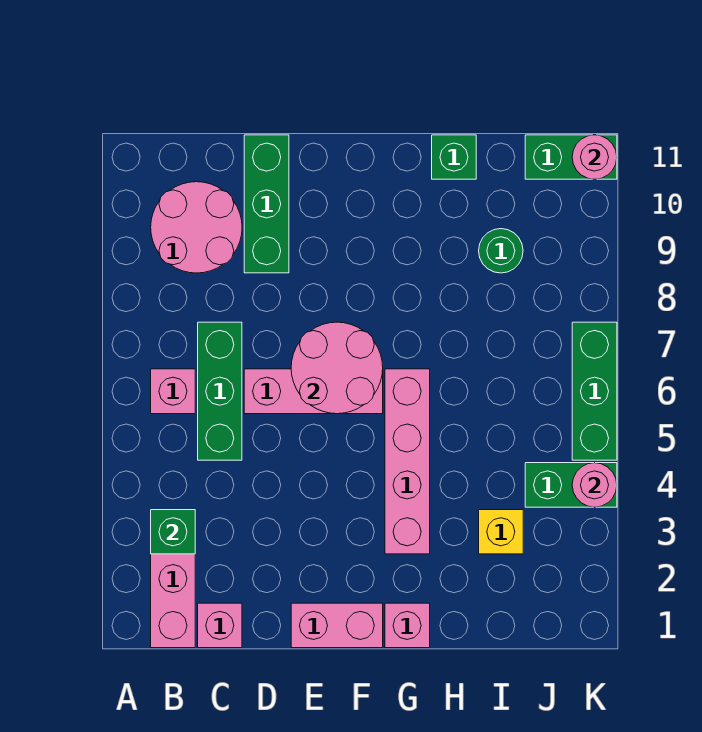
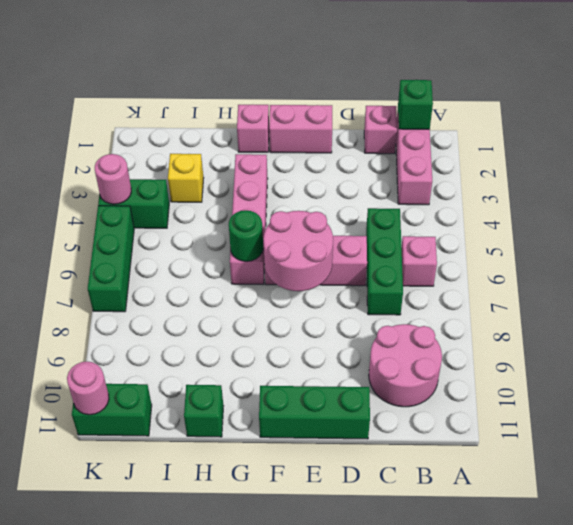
green brick B3 level 2 -> green brick B1 level 2
green brick D9:D11 level 1 -> green brick D11:F11 level 1
green round brick I9 level 1 -> green round brick G6 level 2

